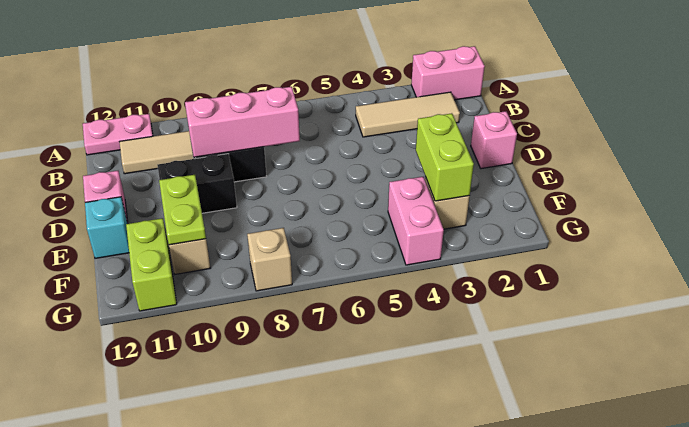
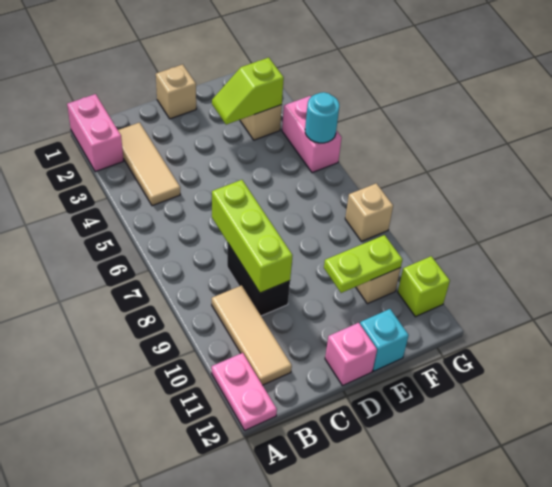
pink brick C7:C9 level 2 -> lime brick C7:C9 level 2
pink brick D1 level 1 -> tan brick D1 level 1
black brick D9:D10 level 1 -> none
lime brick E3:F3 level 2 -> lime slope E3:F3 level 2 top F
pink brick F4:G4 level 1 -> pink brick G4:G5 level 1
lime brick F11:G11 level 1 -> lime brick G11 level 1
none -> cyan round brick G5 level 2

